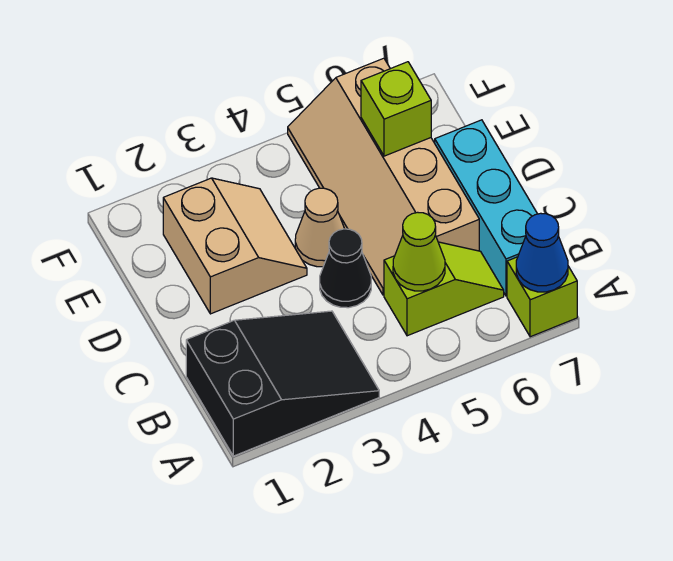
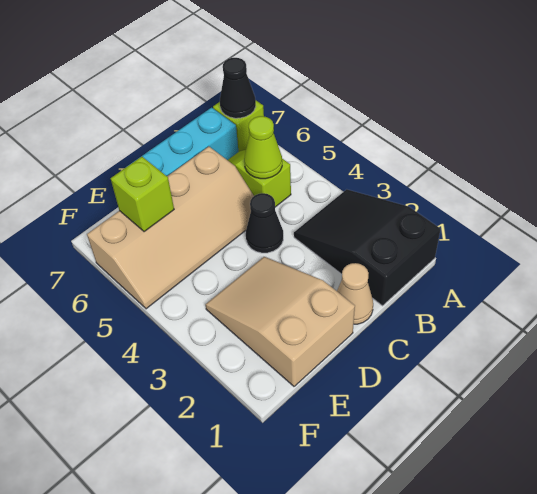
blue cone A7 level 2 -> black cone A7 level 2
tan slope D2:E3 level 1 top 2 -> tan slope D1:E3 level 1 top 1
tan cone D4 level 1 -> tan cone C1 level 1

